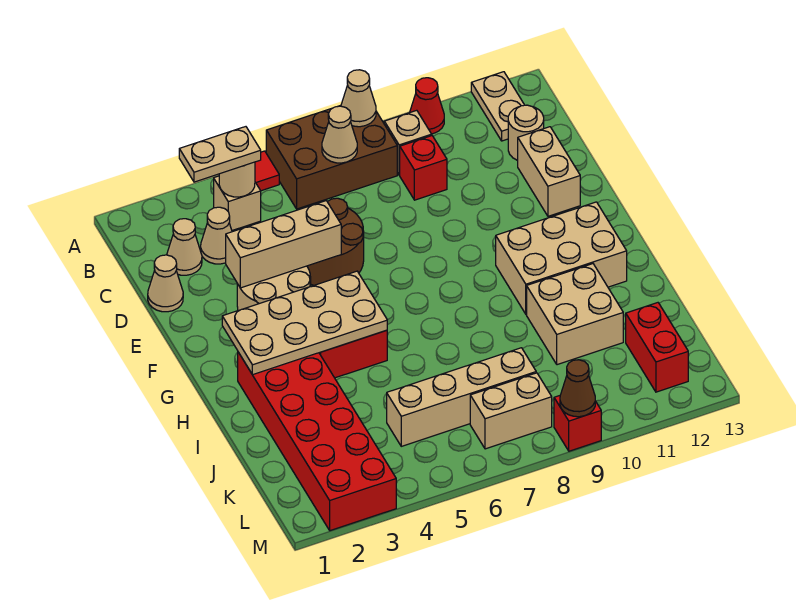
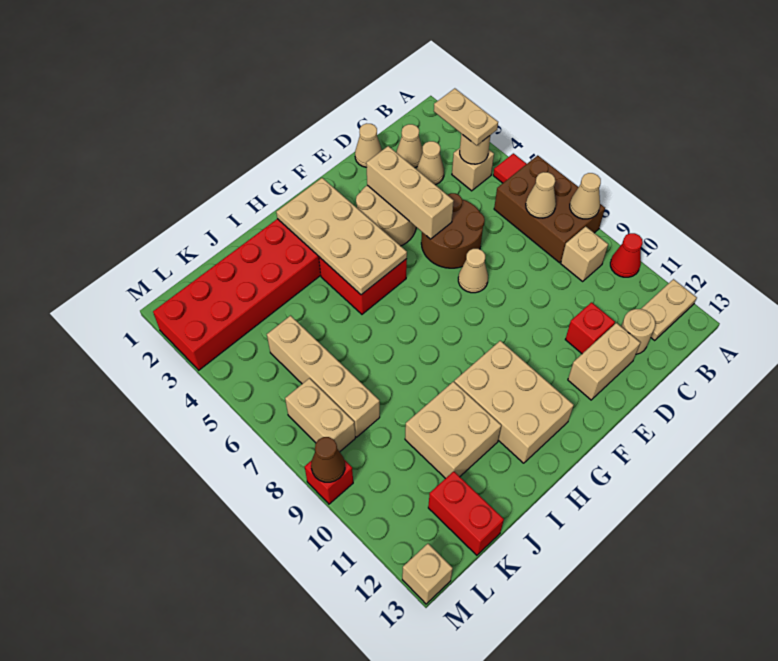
red brick C9 level 1 -> red brick D11 level 1
none -> tan cone E7 level 1
red brick K12:L12 level 1 -> red brick K12:K13 level 1
none -> tan brick M13 level 1

